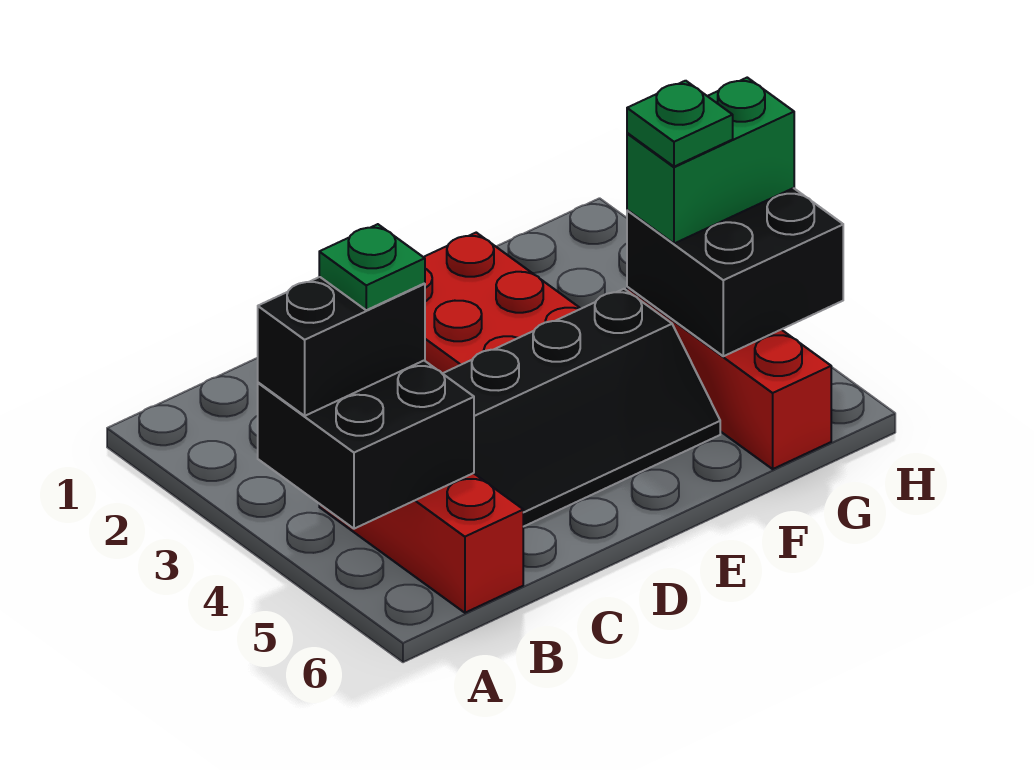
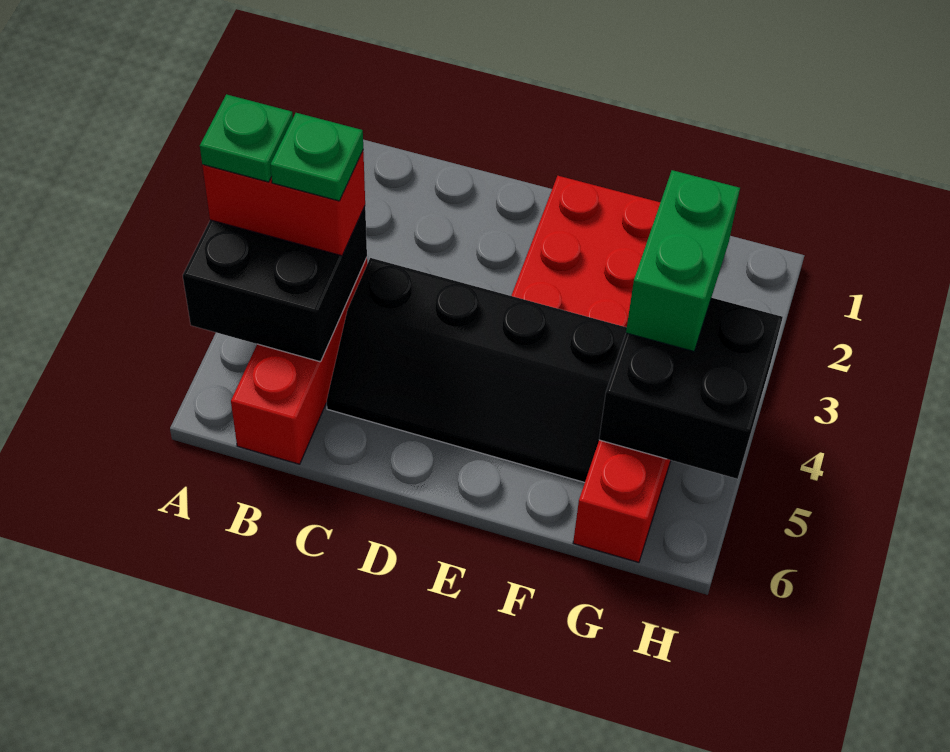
black brick A4:B4 level 3 -> red brick A4:B4 level 3
green brick G4:H4 level 3 -> green brick G3:G4 level 3
green plate G4 level 4 -> green plate A4 level 4

